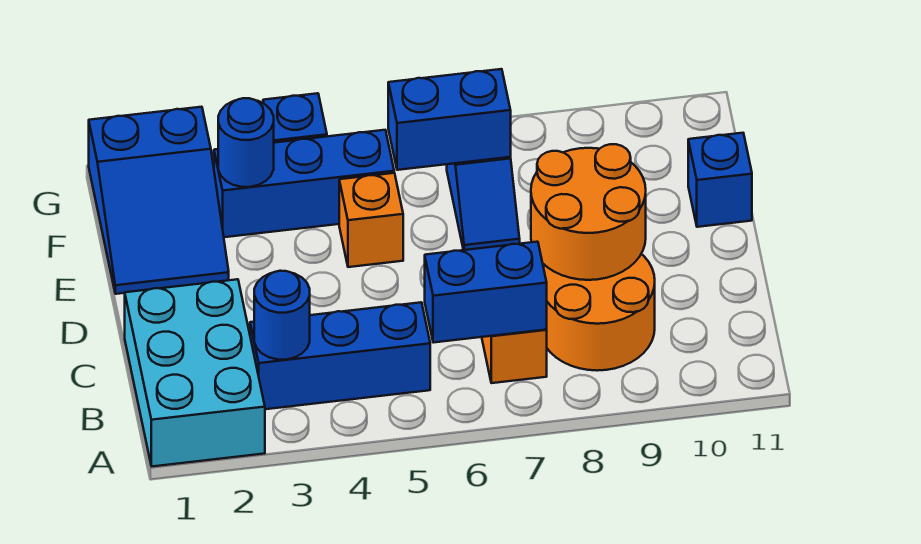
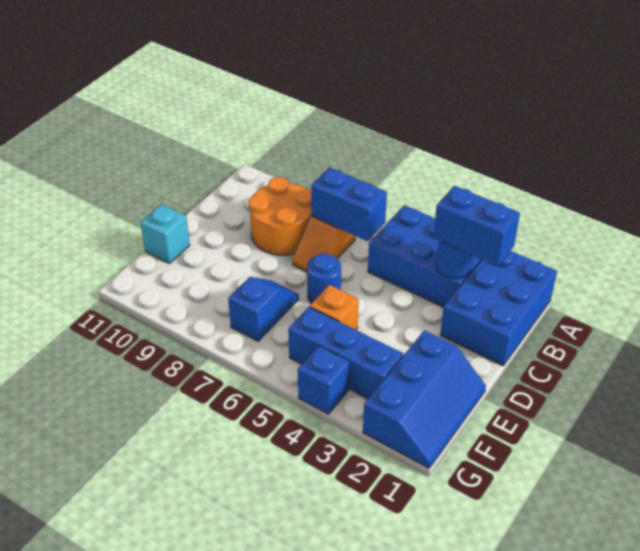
cyan brick A1:C2 level 1 -> blue brick A1:C2 level 1
blue brick B3:B5 level 1 -> blue brick A3:B5 level 1
orange round brick C8:D9 level 2 -> none
blue slope E1:G2 level 1 top G -> blue slope E1:G2 level 1 top 2
blue brick E11 level 1 -> cyan brick E11 level 1
blue round brick F3 level 2 -> blue round brick D6 level 1
blue brick F6:F7 level 2 -> blue brick B2:B3 level 3

